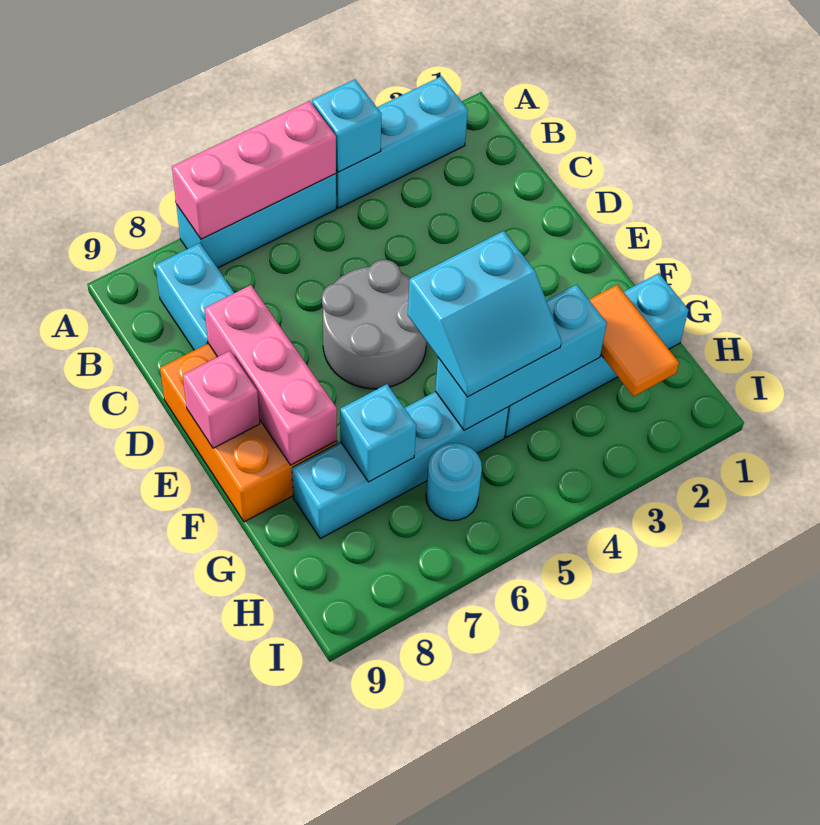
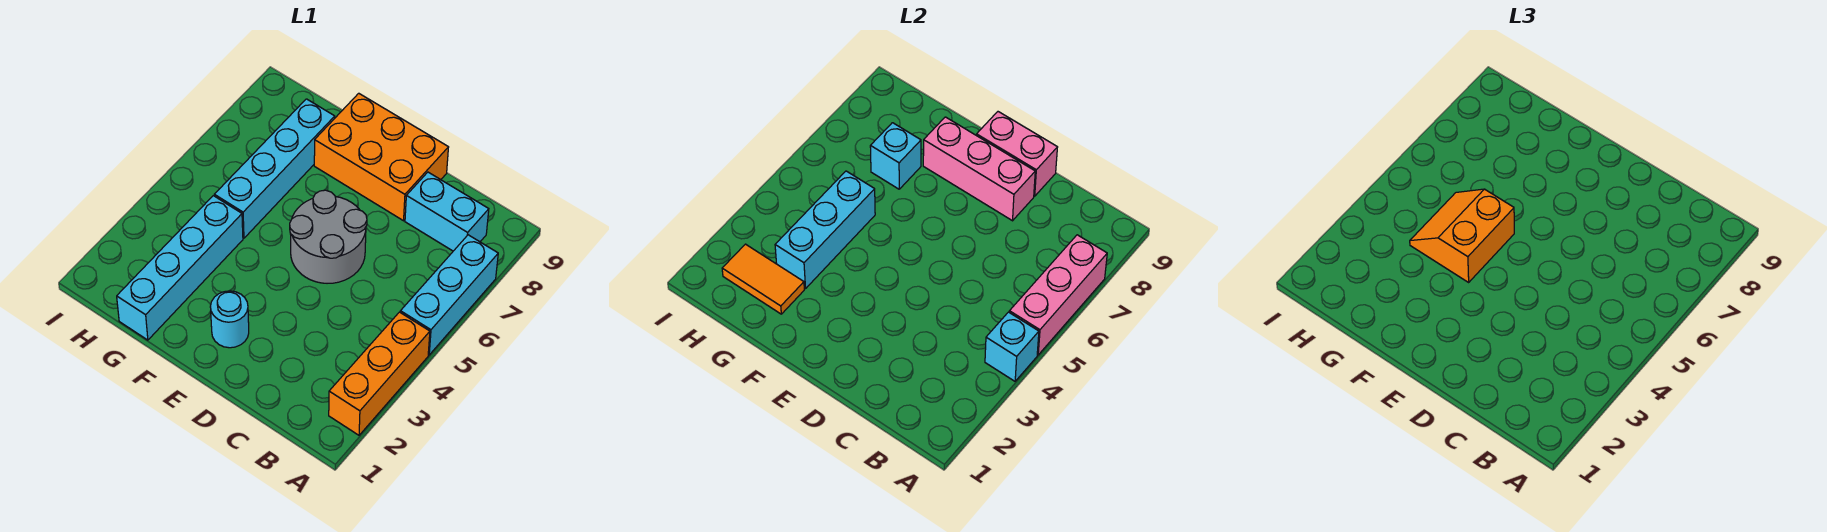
cyan brick A2:A4 level 1 -> orange brick A2:A4 level 1
pink brick E9 level 2 -> pink brick D9:E9 level 2
cyan slope F4:G5 level 3 top F -> orange slope F4:G5 level 3 top F
cyan round brick H6 level 1 -> cyan round brick E2 level 1

